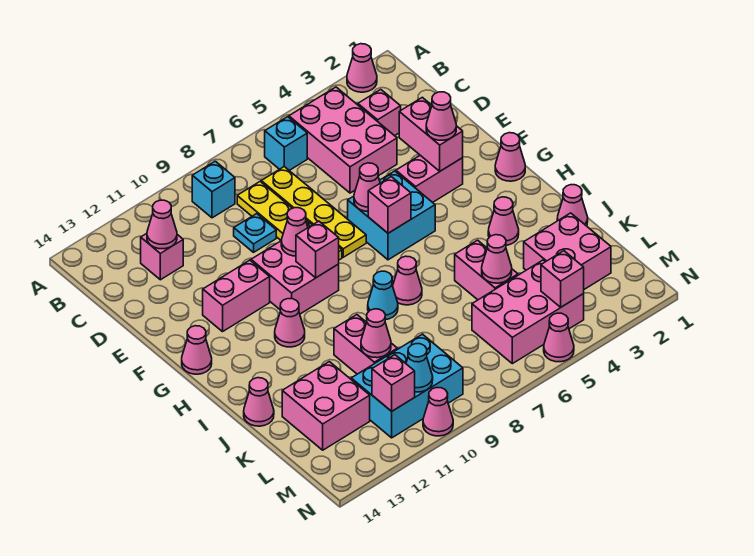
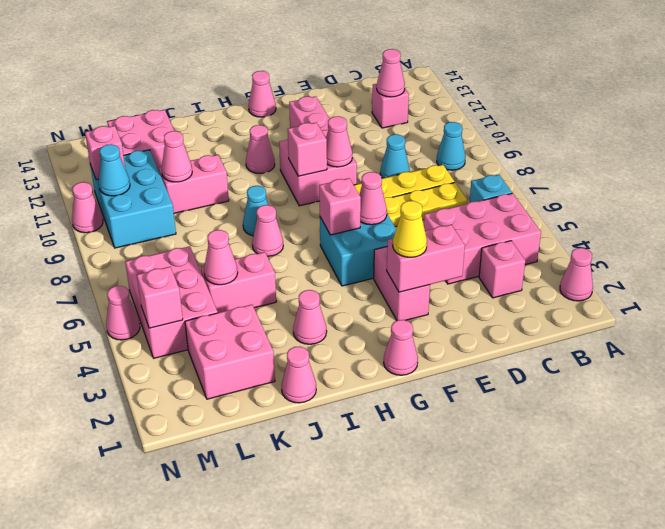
cyan brick B9 level 1 -> cyan cone B9 level 1
cyan plate D9 level 1 -> cyan cone D9 level 1
pink cone F3 level 3 -> yellow cone F3 level 3
pink cone J14 level 1 -> none

